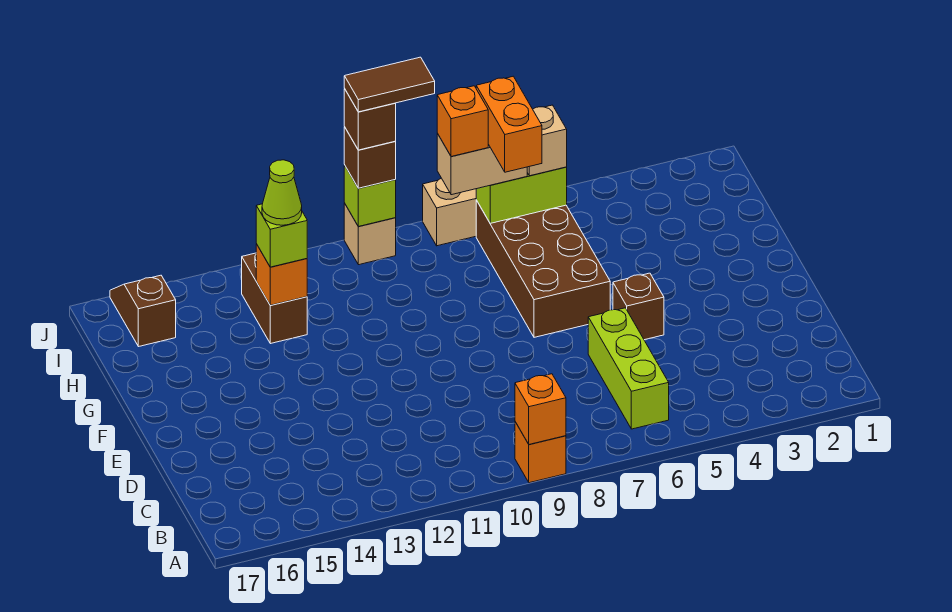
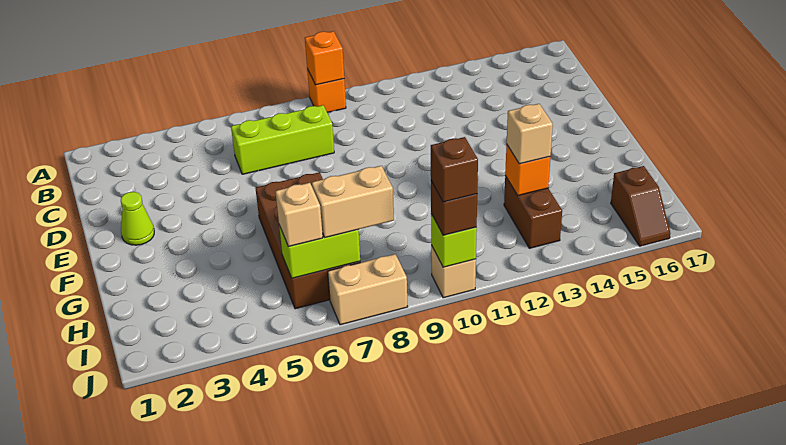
lime brick B6:D6 level 1 -> lime brick C6:C8 level 1
brown brick E5 level 1 -> none
orange brick H7:I7 level 4 -> none
lime brick H13 level 3 -> tan brick H13 level 3
lime cone H13 level 4 -> lime cone E2 level 1
orange brick I8 level 4 -> none
brown tile J9:J10 level 5 -> none

